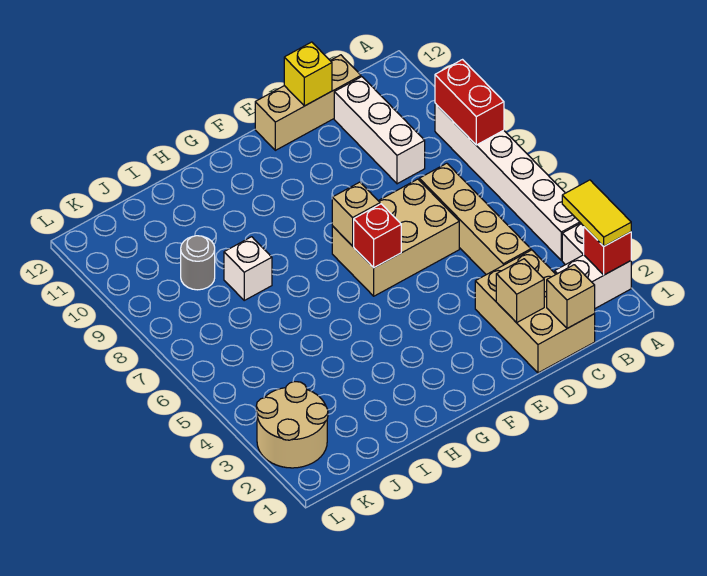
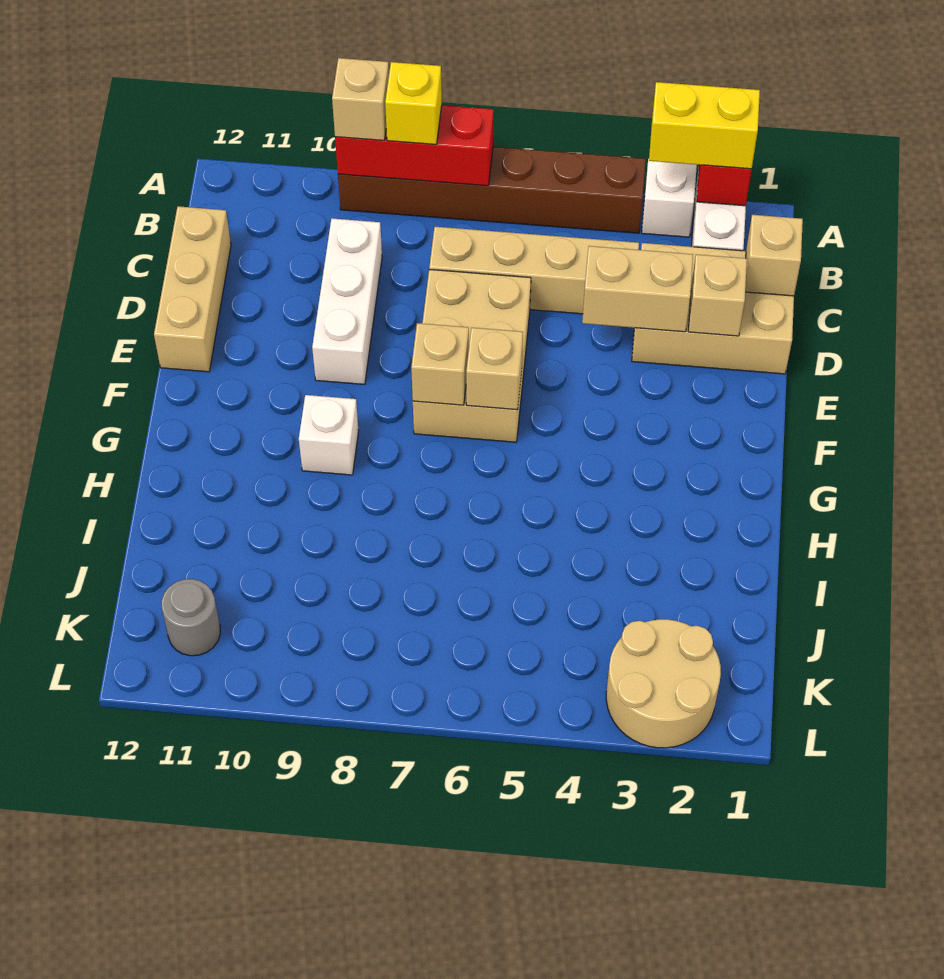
yellow tile A2:A3 level 3 -> yellow brick A2:A3 level 3
white brick A4:A9 level 1 -> brown brick A4:A9 level 1
red brick A8:A9 level 2 -> red brick A7:A9 level 2
none -> tan brick A9 level 3
white brick C9:C11 level 1 -> white brick C9:E9 level 1
none -> tan brick D3:D4 level 2
yellow brick D12 level 2 -> yellow brick A8 level 3
red brick F6 level 2 -> tan brick F6 level 2
white brick I8 level 1 -> white brick G9 level 1
grey round brick J9 level 1 -> grey round brick K11 level 1

